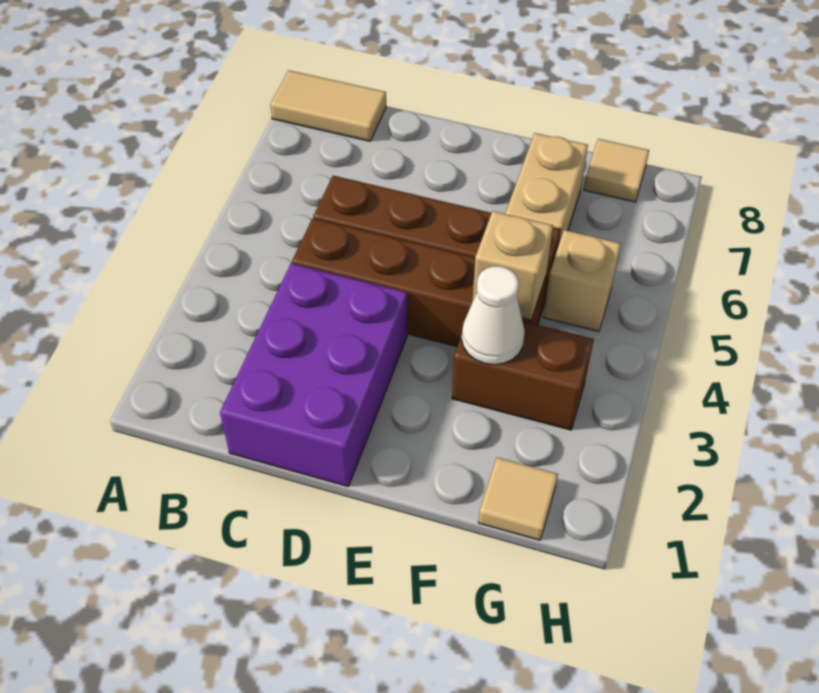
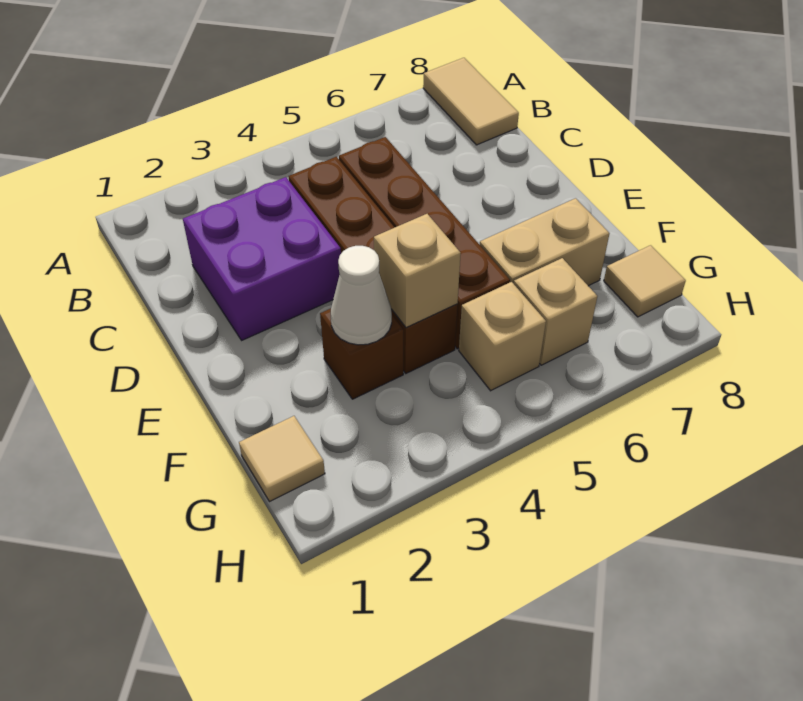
purple brick C1:D3 level 1 -> purple brick C2:D3 level 1
brown brick F3:G3 level 1 -> brown brick F3 level 1
none -> tan brick G6 level 1

